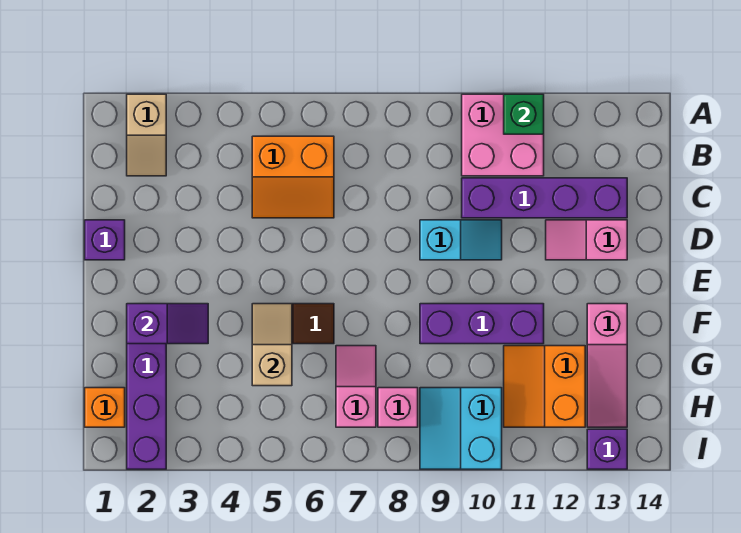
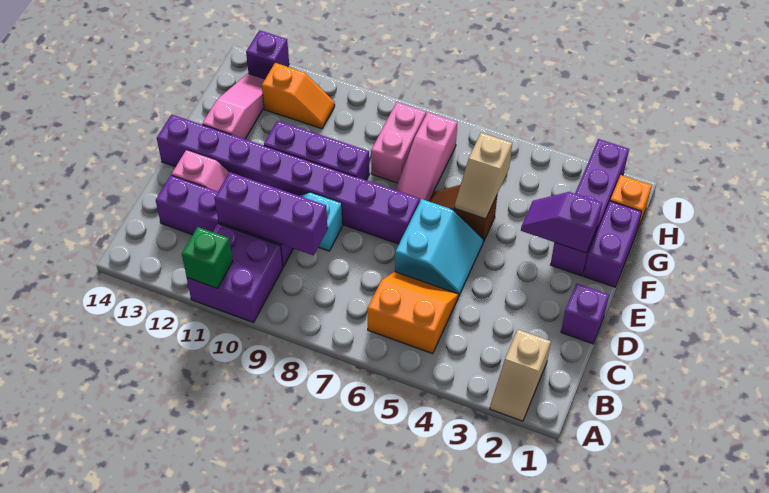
tan slope A2:B2 level 1 top A -> tan slope A2:B2 level 1 top B
pink brick A10:B11 level 1 -> purple brick A10:B11 level 1
none -> purple brick C9:C11 level 2
none -> purple brick E7:E14 level 1
none -> purple brick F1:G1 level 1
pink slope G7:H7 level 1 top H -> pink slope F7:H7 level 1 top H
orange slope G11:H12 level 1 top 12 -> orange slope H11:H12 level 1 top 12
pink brick H8 level 1 -> pink brick G8:H8 level 1
cyan slope H9:I10 level 1 top 10 -> cyan slope D5:E6 level 1 top 6

